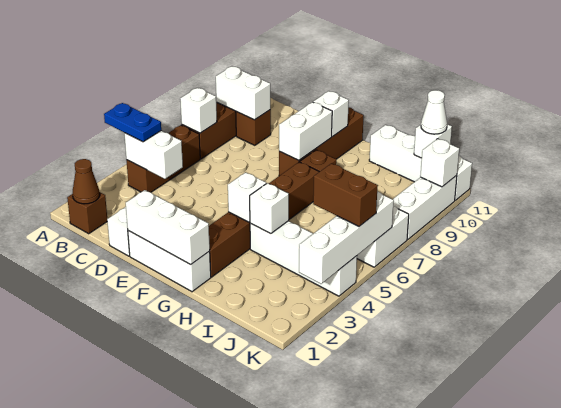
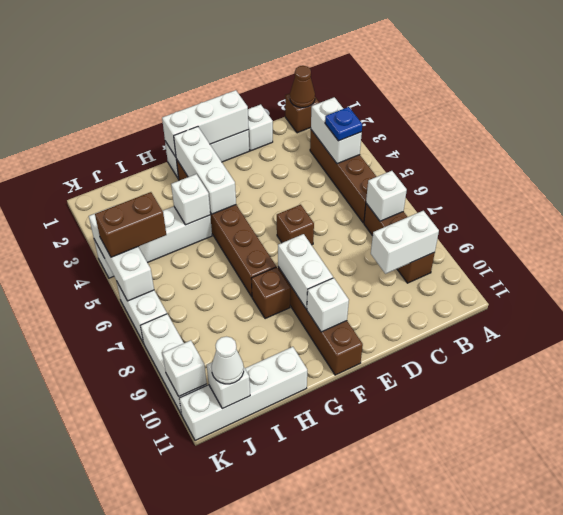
blue plate A4:B4 level 3 -> blue plate B4 level 3
brown brick B4:B6 level 1 -> brown brick B3:B6 level 1
white brick B4:C4 level 2 -> white brick B3:B4 level 2
brown brick C9 level 1 -> brown brick E6 level 1
white brick G4 level 2 -> white brick G2:G4 level 2
white brick K3:K6 level 2 -> white brick K4:K6 level 2

